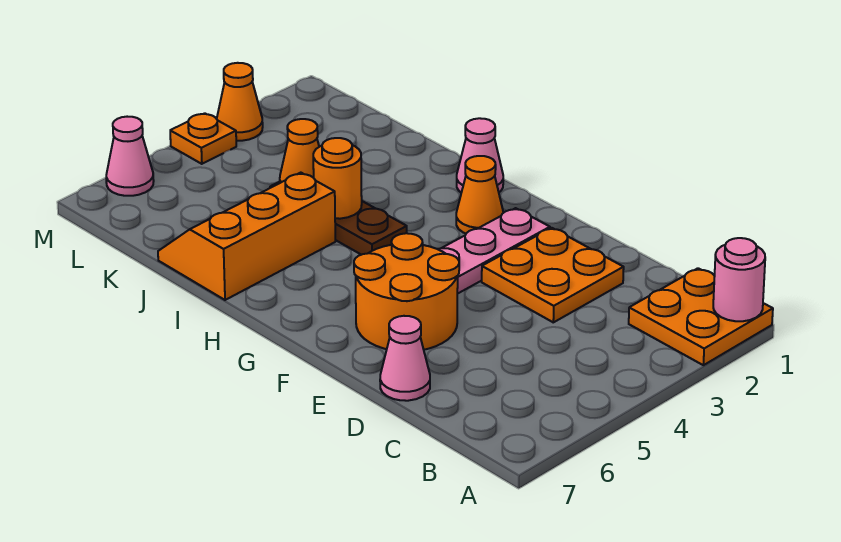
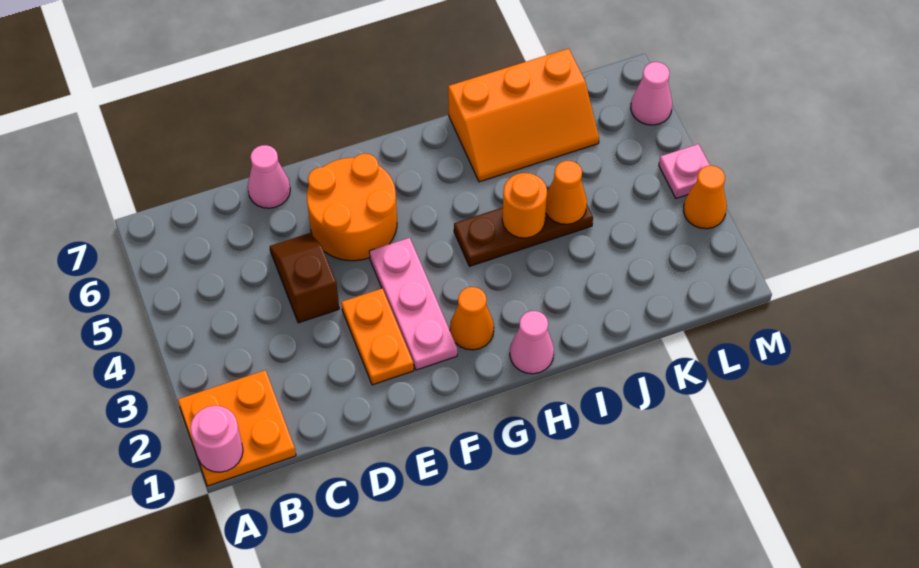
orange plate D2:E3 level 1 -> orange plate E2:E3 level 1
none -> brown slope D4:D5 level 1 top 4
orange slope I5:J7 level 1 top I -> orange slope I6:K7 level 1 top 7
orange plate M4 level 1 -> pink plate M4 level 1

